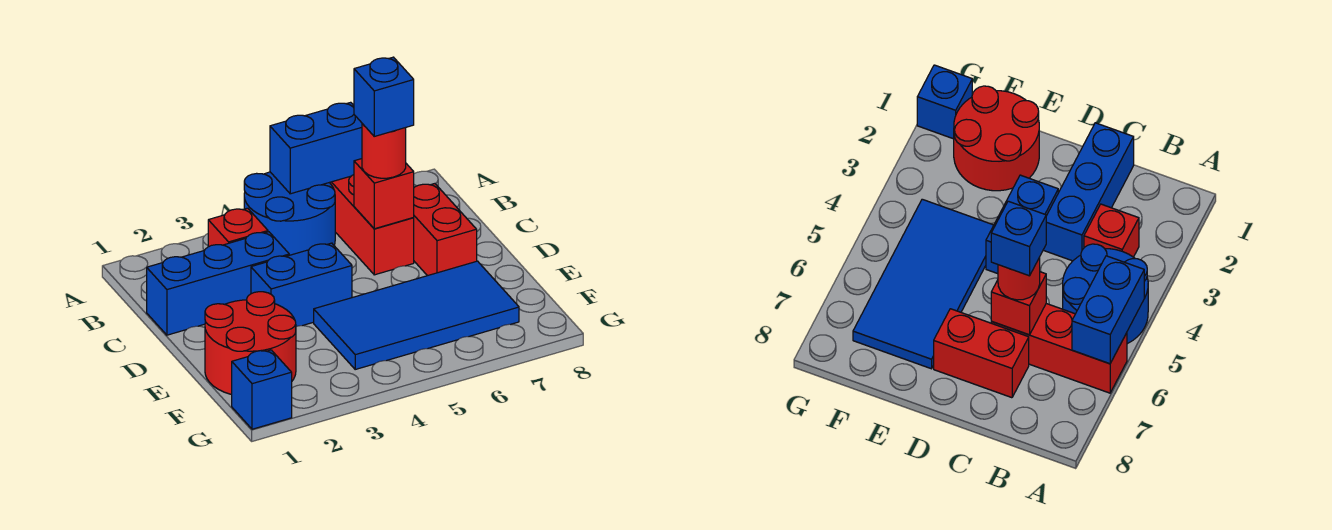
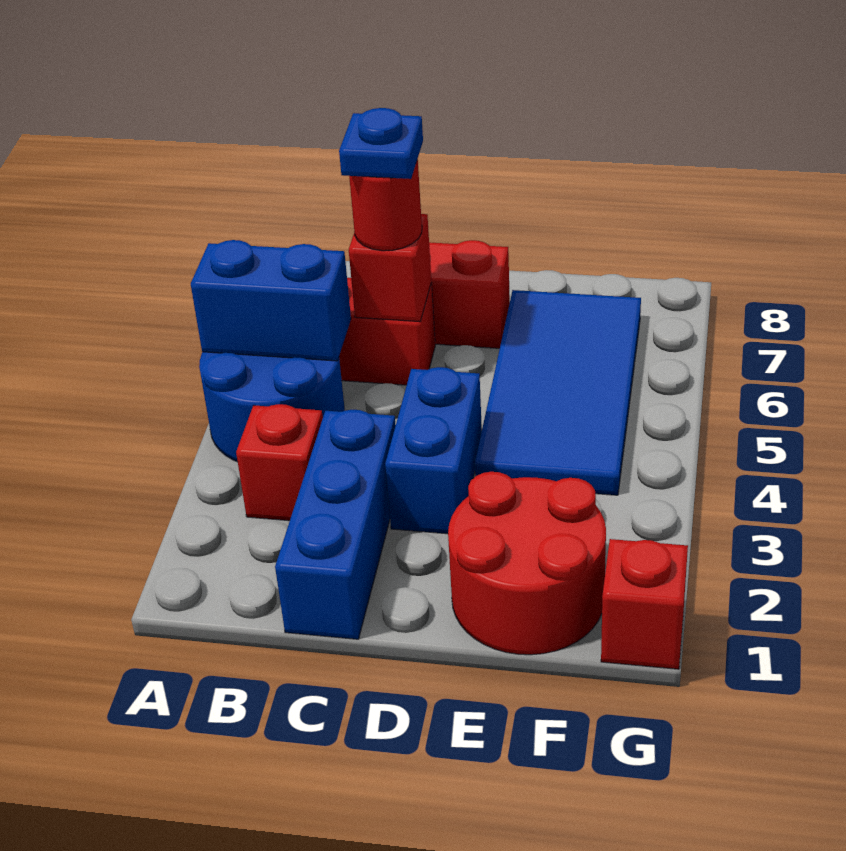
blue brick A5:A6 level 2 -> blue brick A5:B5 level 2
blue brick C6 level 4 -> blue plate C6 level 4
blue brick G1 level 1 -> red brick G1 level 1

